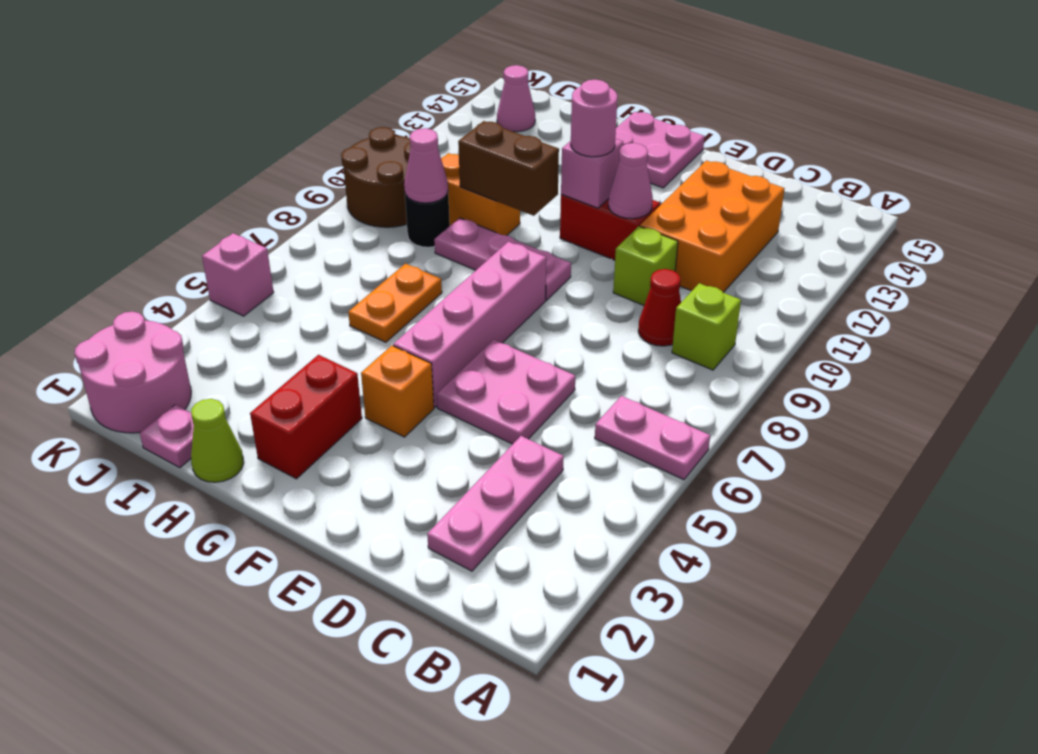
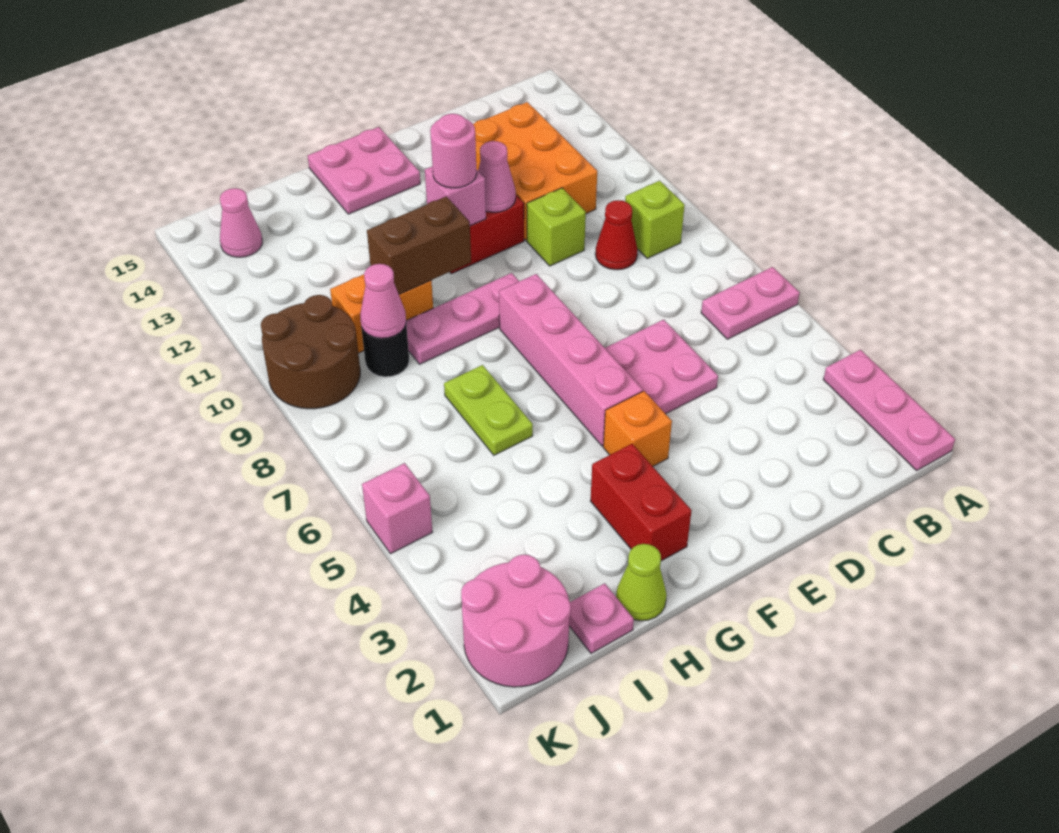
pink plate C2:C4 level 1 -> pink plate A1:A3 level 1
orange plate H6:H7 level 1 -> lime plate H6:H7 level 1

